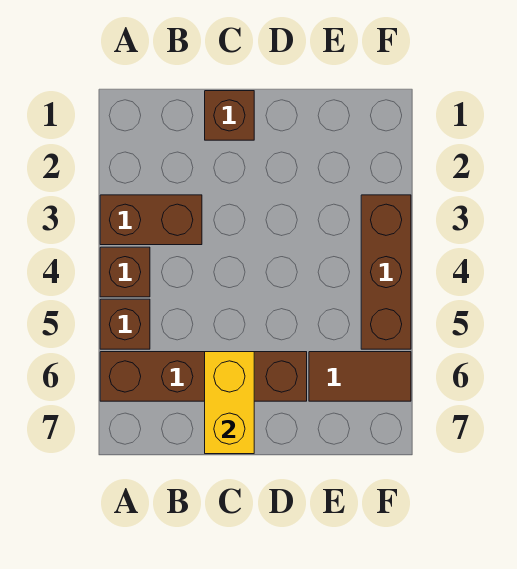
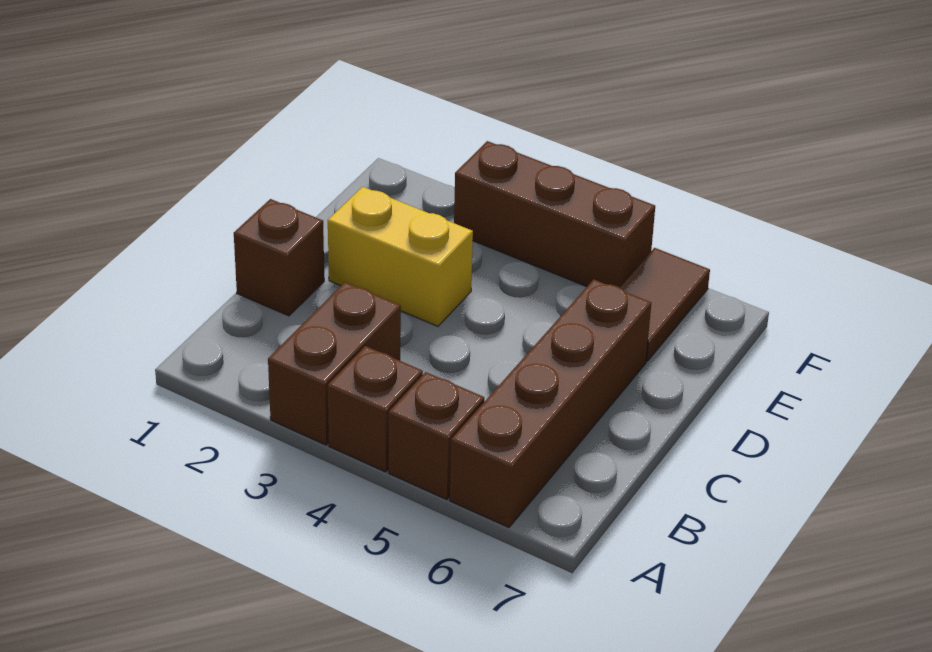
yellow brick C6:C7 level 2 -> yellow brick D2:D3 level 1

